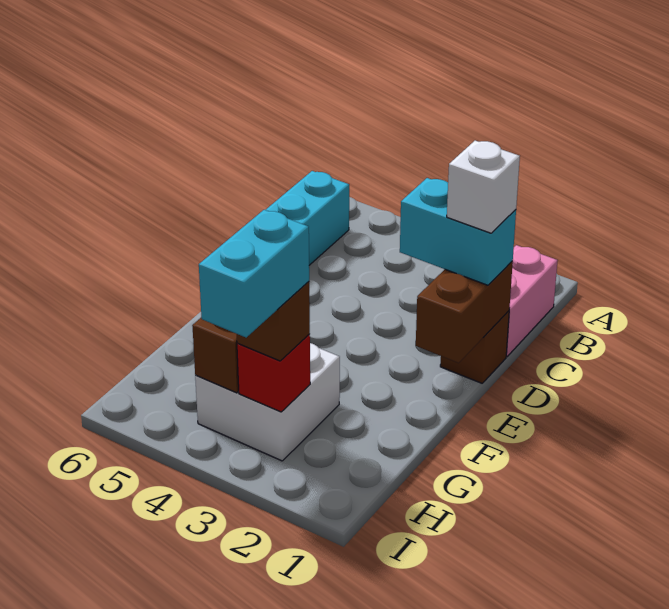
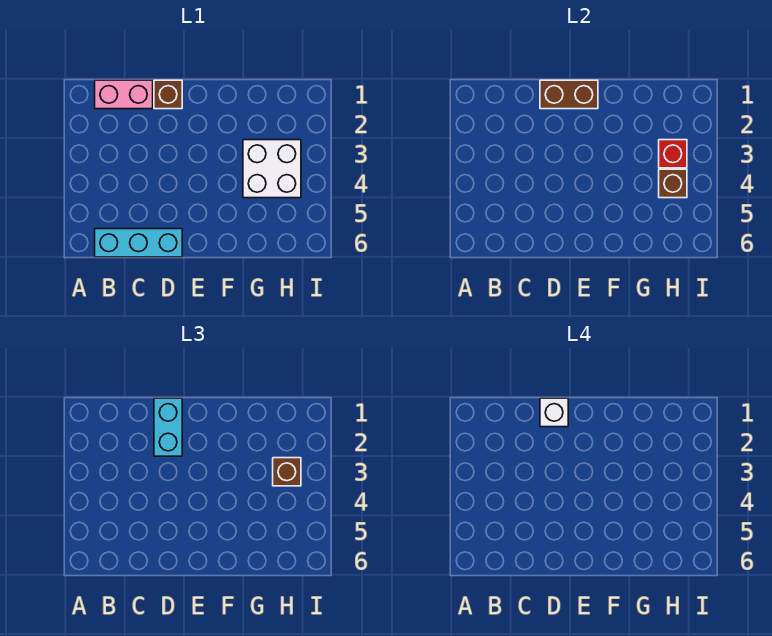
cyan brick H3:I3 level 4 -> none

